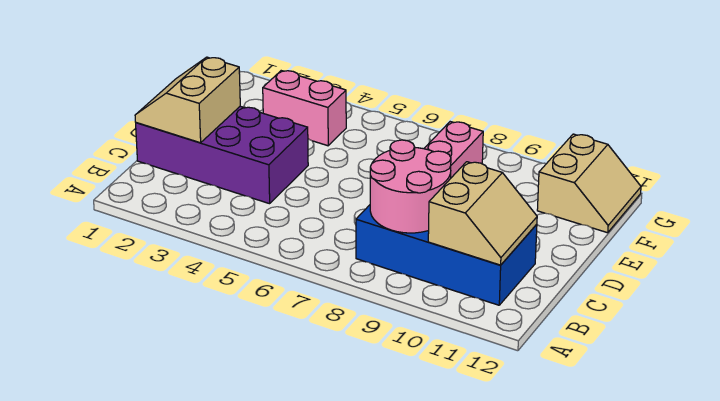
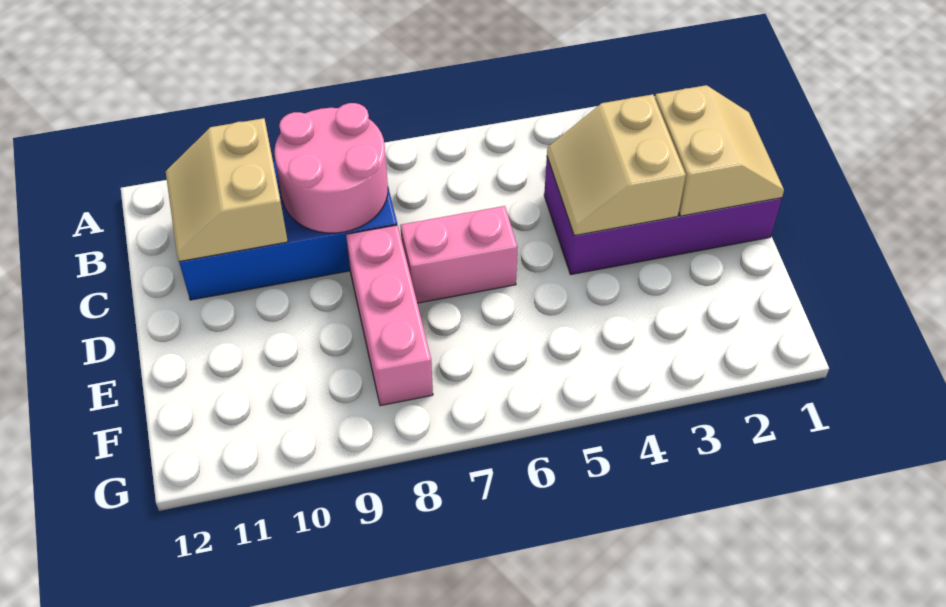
pink brick F3:F4 level 1 -> pink brick D6:D7 level 1
tan slope F11:G12 level 1 top 11 -> tan slope C3:D4 level 2 top 3

